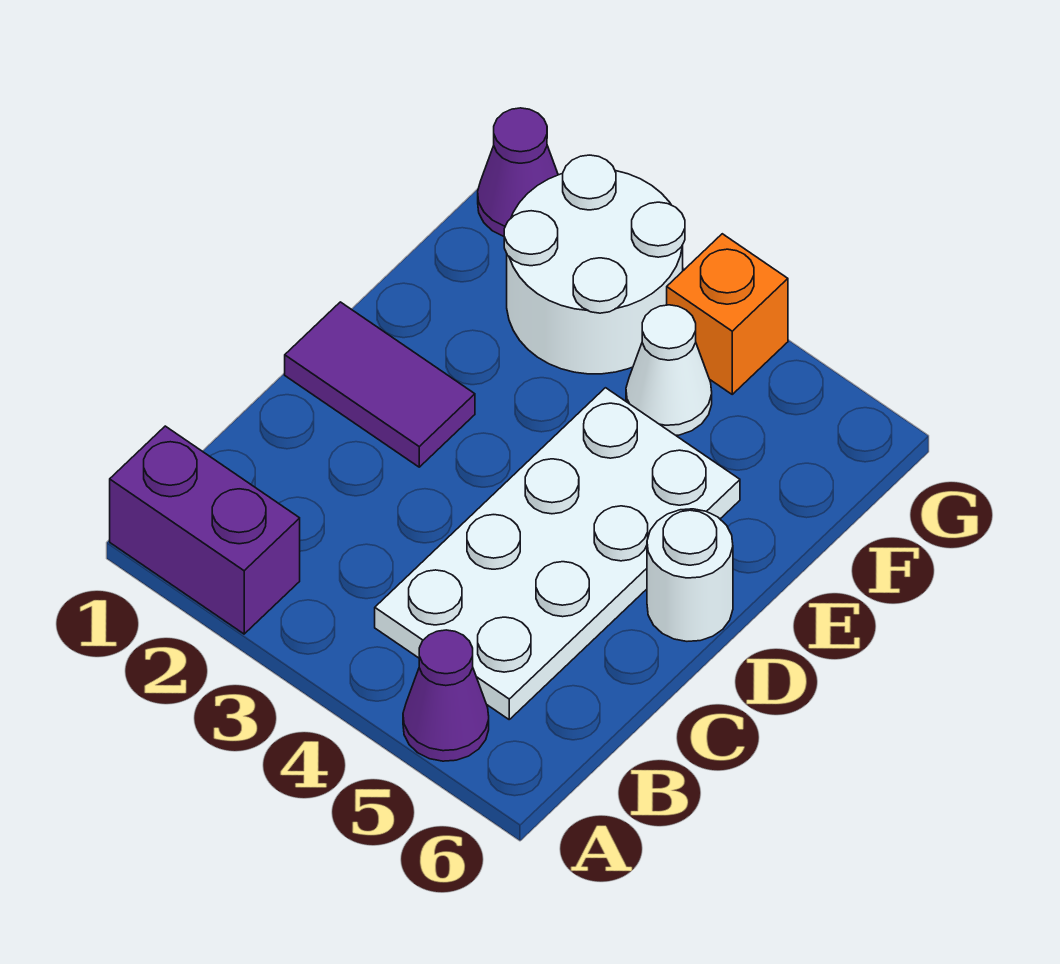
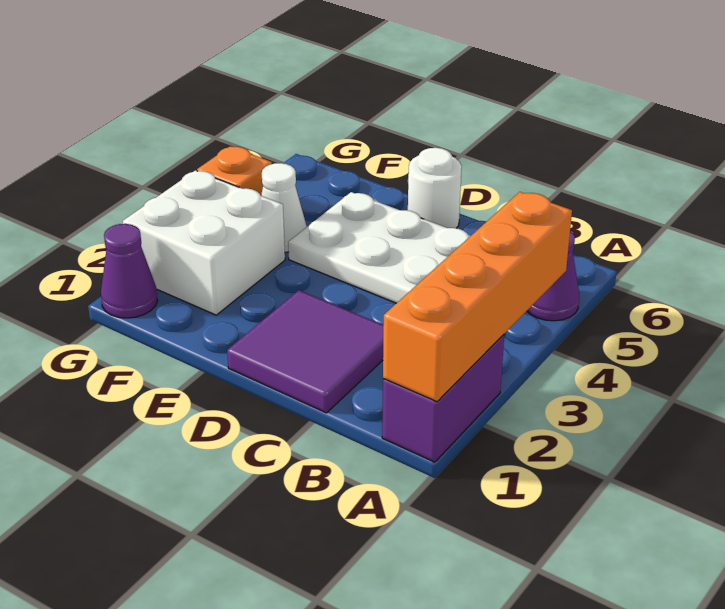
none -> orange brick A1:A4 level 2
purple tile D1:D2 level 1 -> purple tile C1:D2 level 1
white round brick F2:G3 level 1 -> white brick F2:G3 level 1

